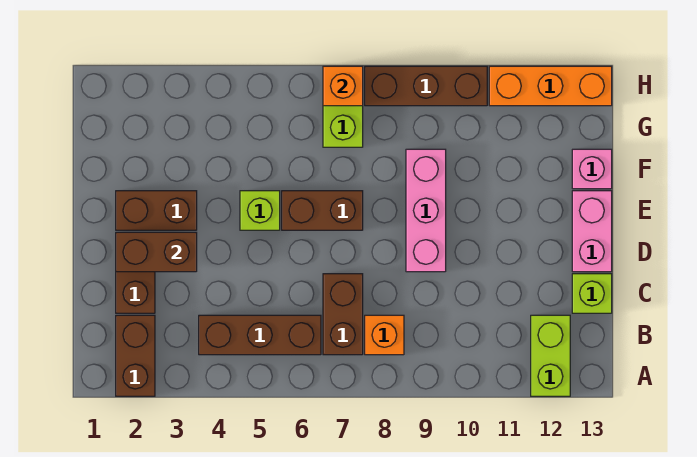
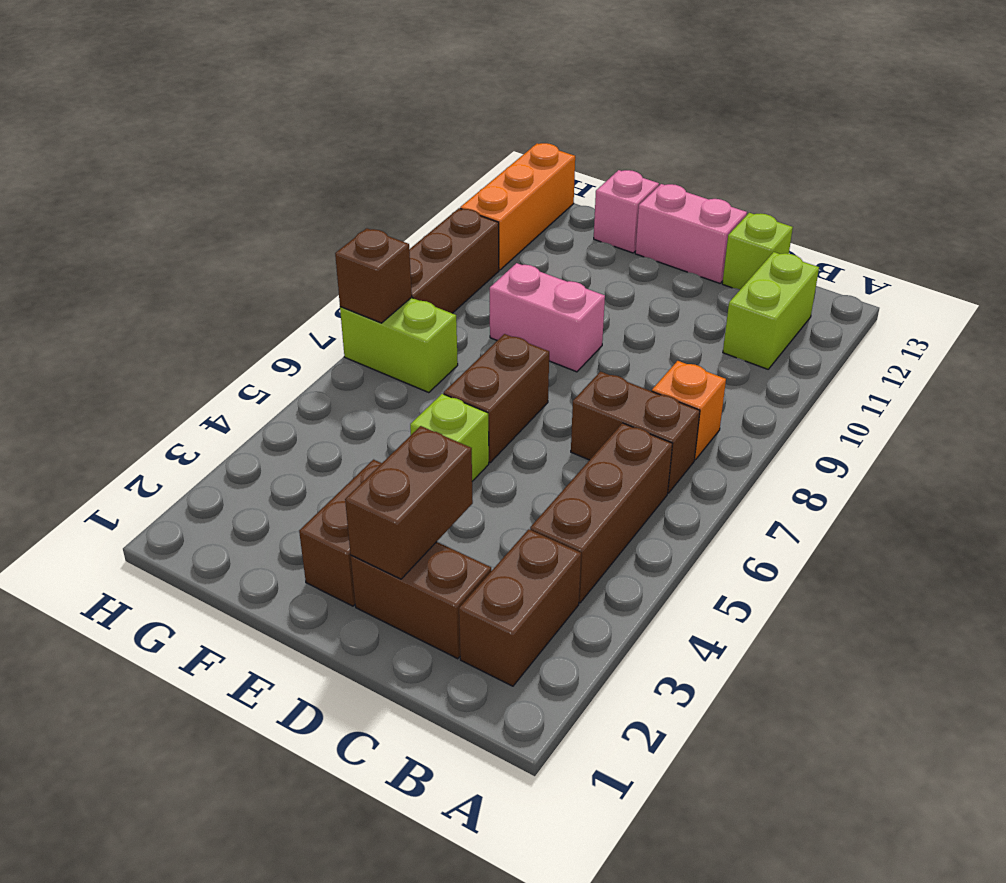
brown brick A2:B2 level 1 -> brown brick B2:B3 level 1
lime brick A12:B12 level 1 -> lime brick B11:B12 level 1
pink brick D9:F9 level 1 -> pink brick E9:F9 level 1
orange brick H7 level 2 -> brown brick H7 level 2

